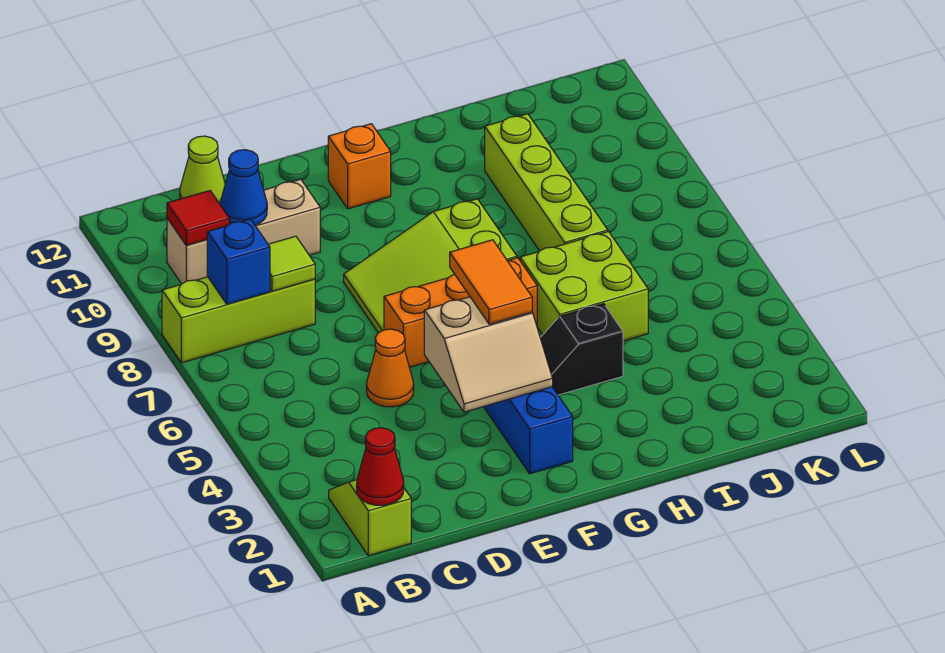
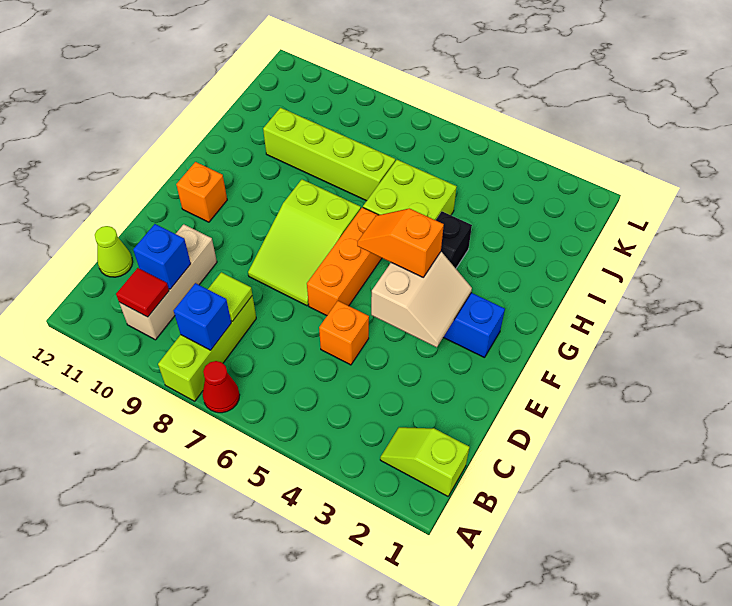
red cone B1 level 2 -> red cone A7 level 1
blue cone C10 level 2 -> blue brick C10 level 2
orange cone D5 level 1 -> orange brick D5 level 1
orange tile F4:F5 level 3 -> orange slope F4:F5 level 3 top 4

